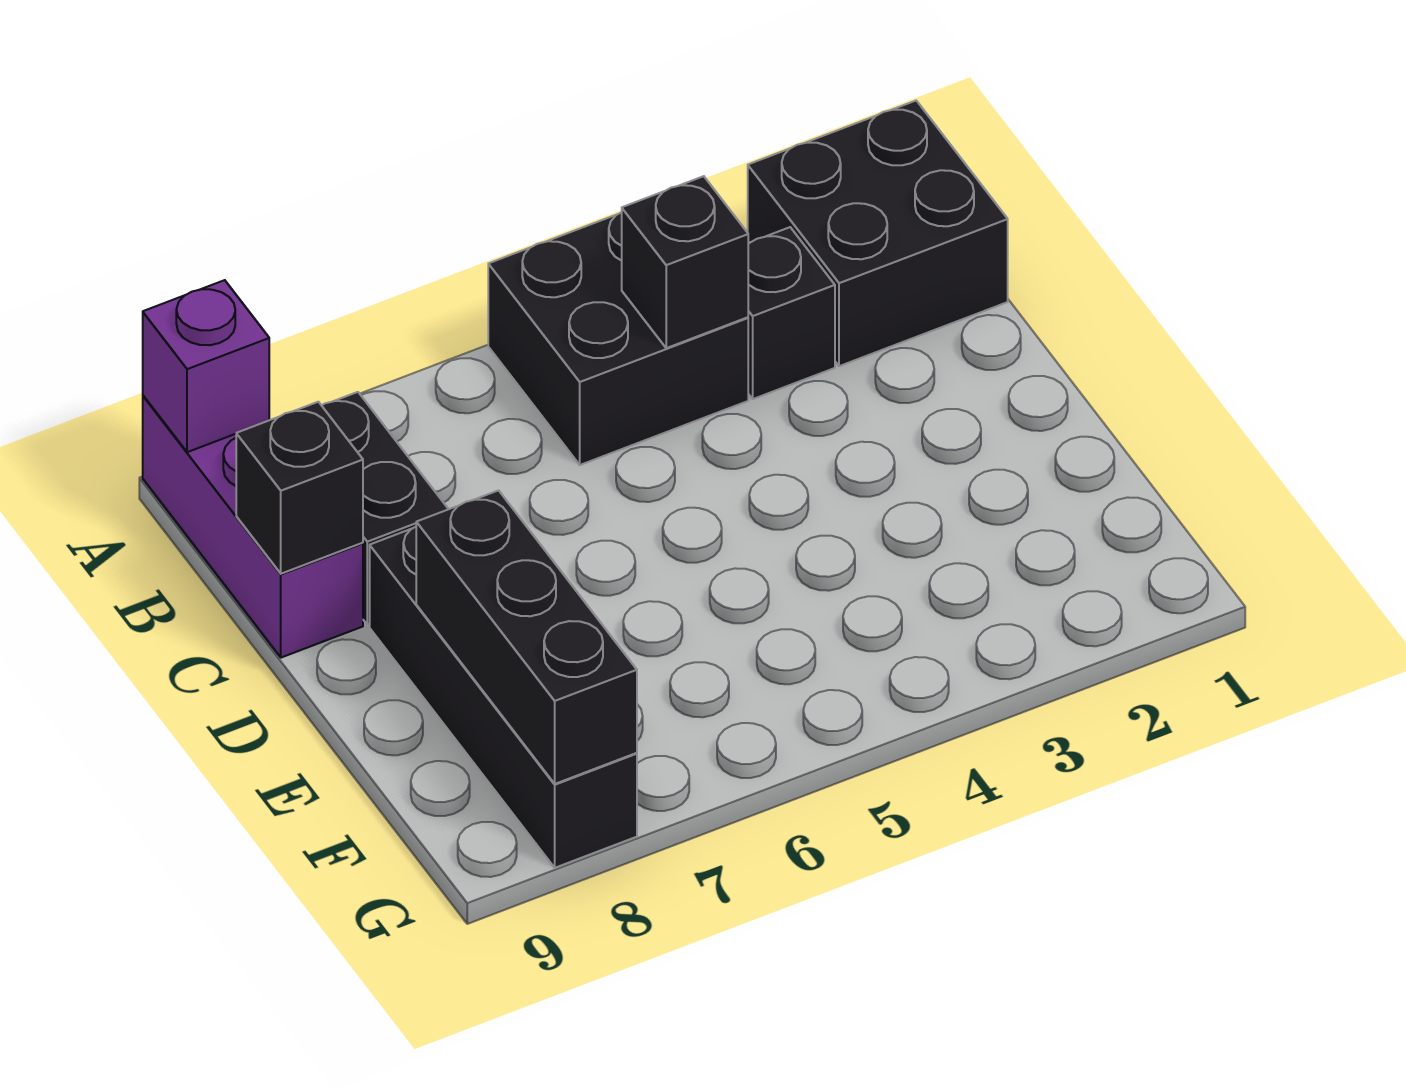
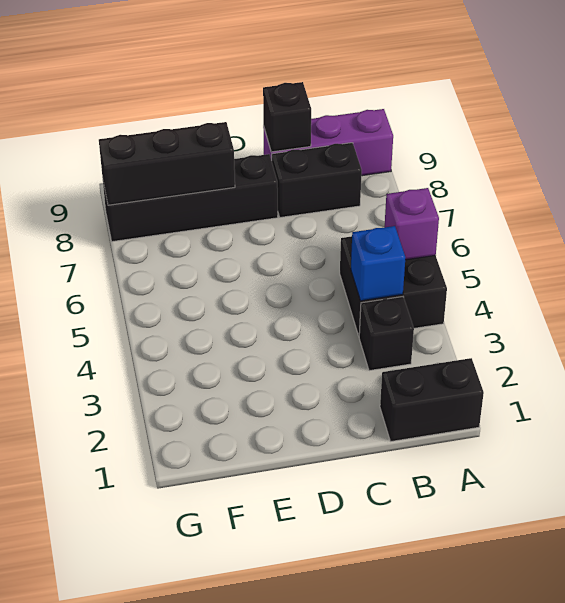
black brick A1:B2 level 1 -> black brick A1:B1 level 1
purple brick A9 level 2 -> purple brick A5 level 2
black brick B4 level 2 -> blue brick B4 level 2

